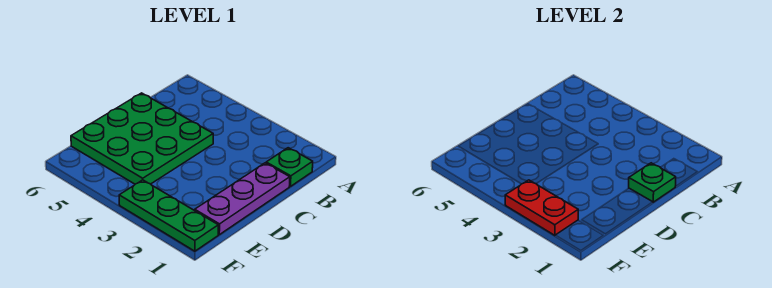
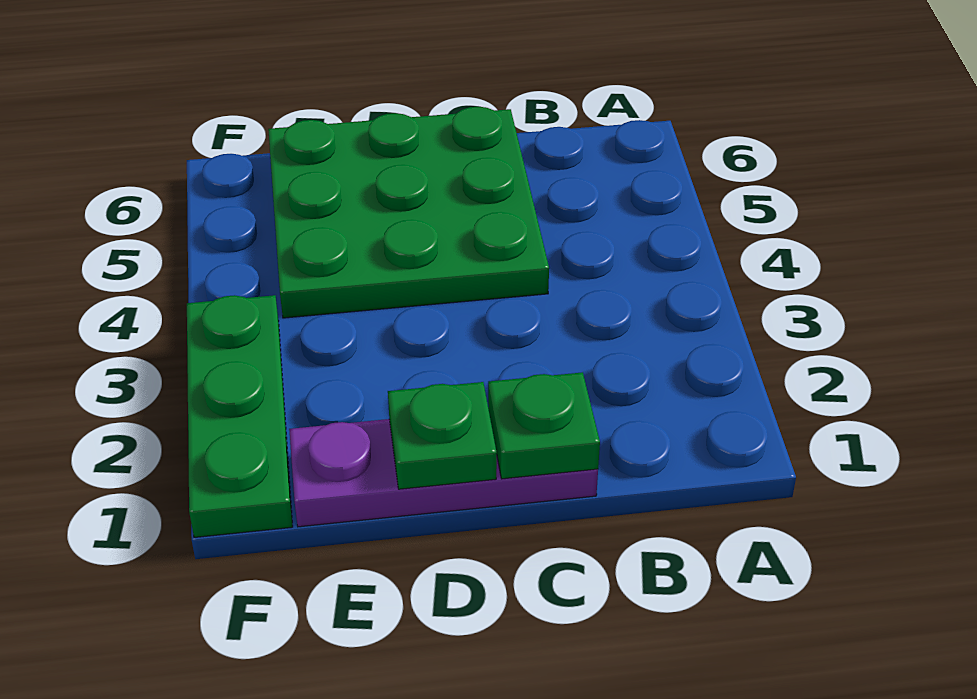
green plate B1 level 1 -> green plate D1 level 2
red plate F2:F3 level 2 -> none

